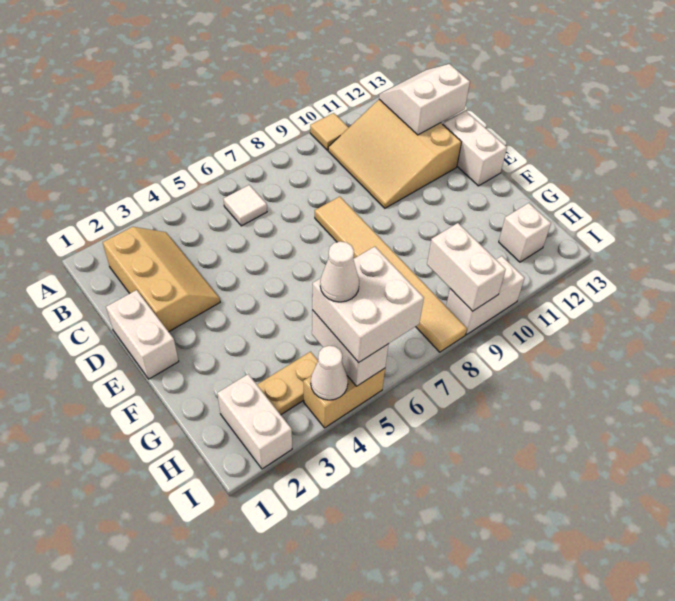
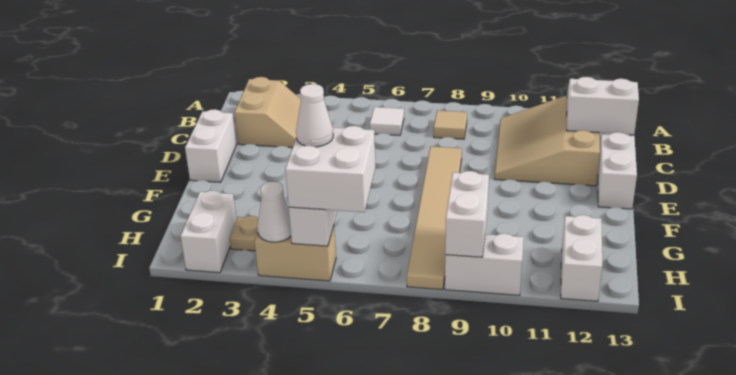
tan tile A10 level 1 -> tan tile B8 level 1
tan slope B2:D3 level 1 top 2 -> tan slope B2:C3 level 1 top 2
white brick H12 level 1 -> white brick H12:I12 level 1

